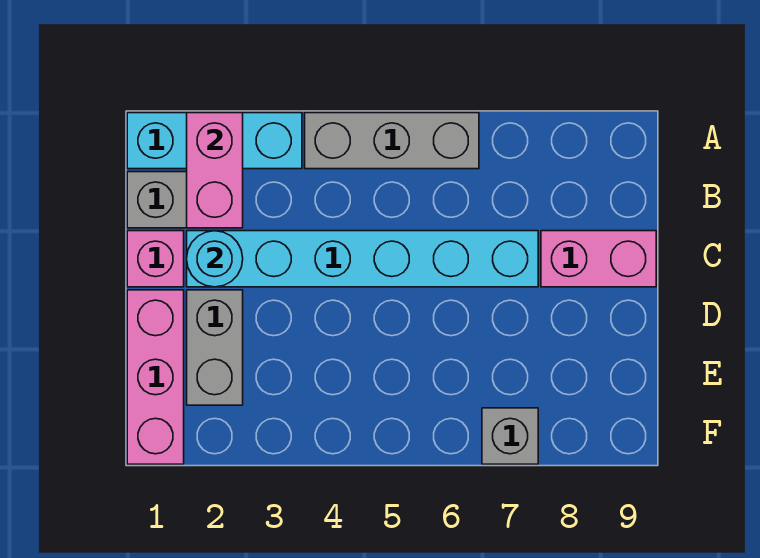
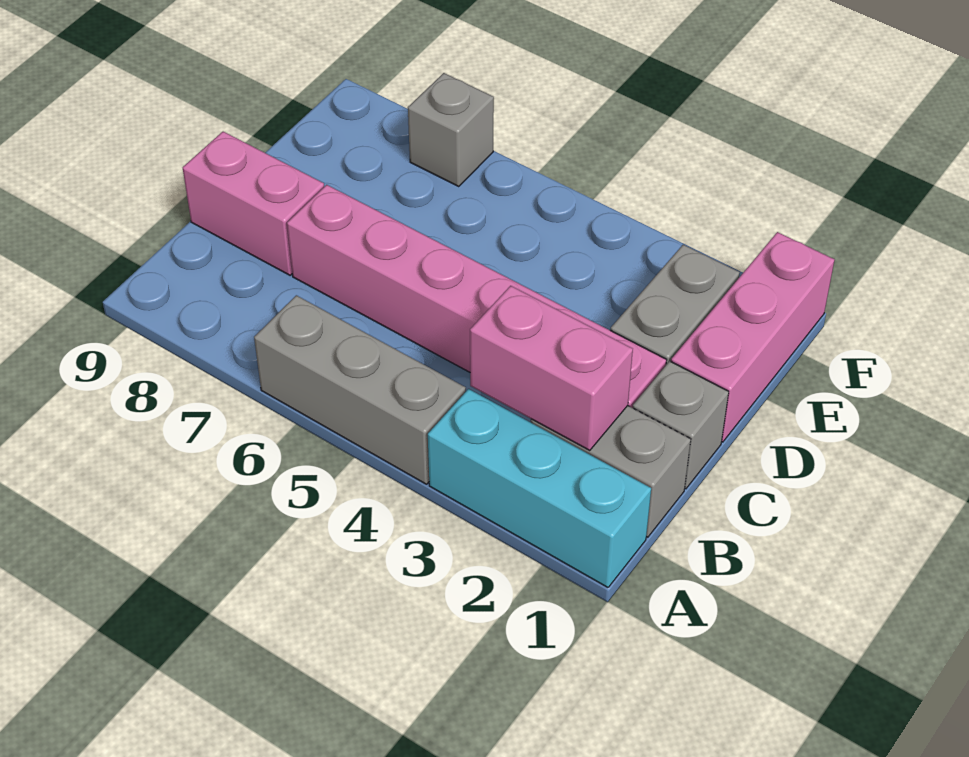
pink brick A2:B2 level 2 -> pink brick B2:B3 level 2
pink brick C1 level 1 -> grey brick C1 level 1
cyan brick C2:C7 level 1 -> pink brick C2:C7 level 1
cyan round brick C2 level 2 -> none

